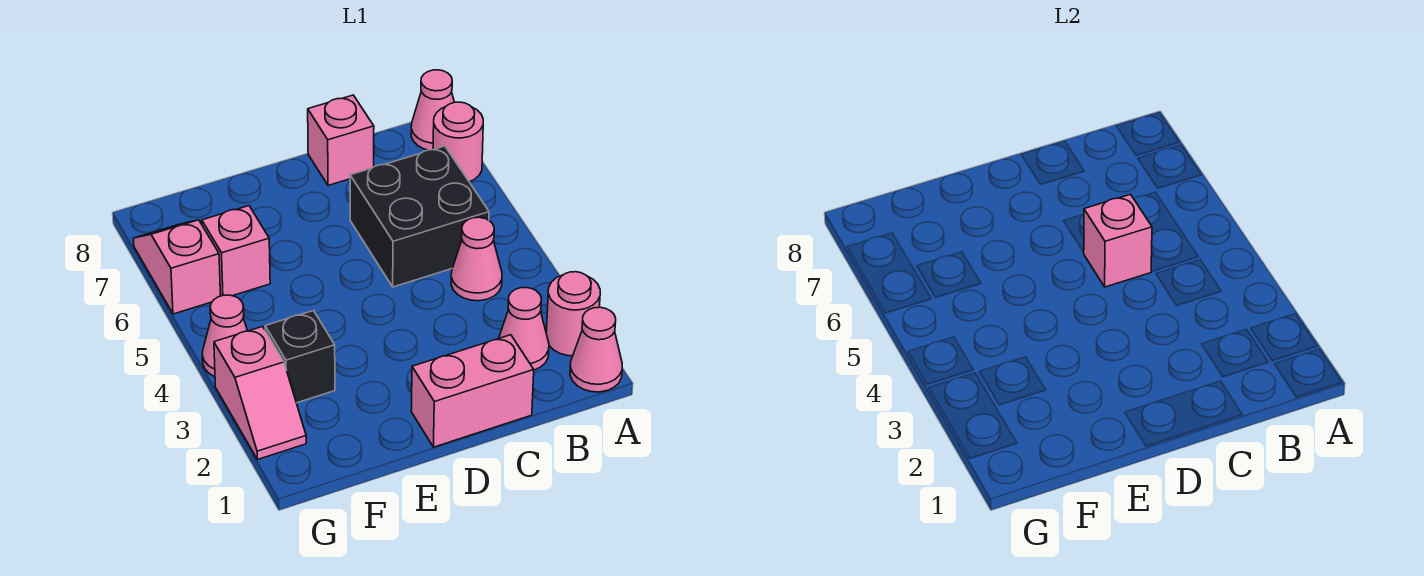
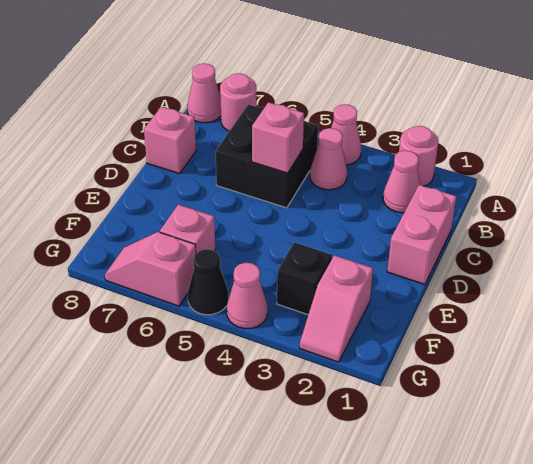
pink cone A1 level 1 -> pink cone A4 level 1
pink slope G2:G3 level 1 top 3 -> pink slope F2:G2 level 1 top F
none -> black cone G5 level 1

